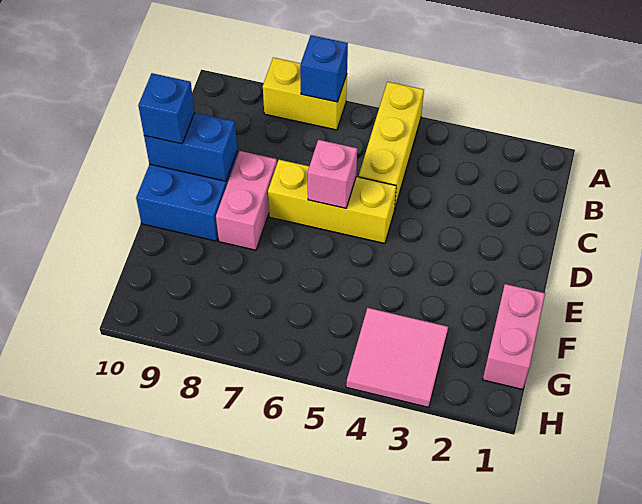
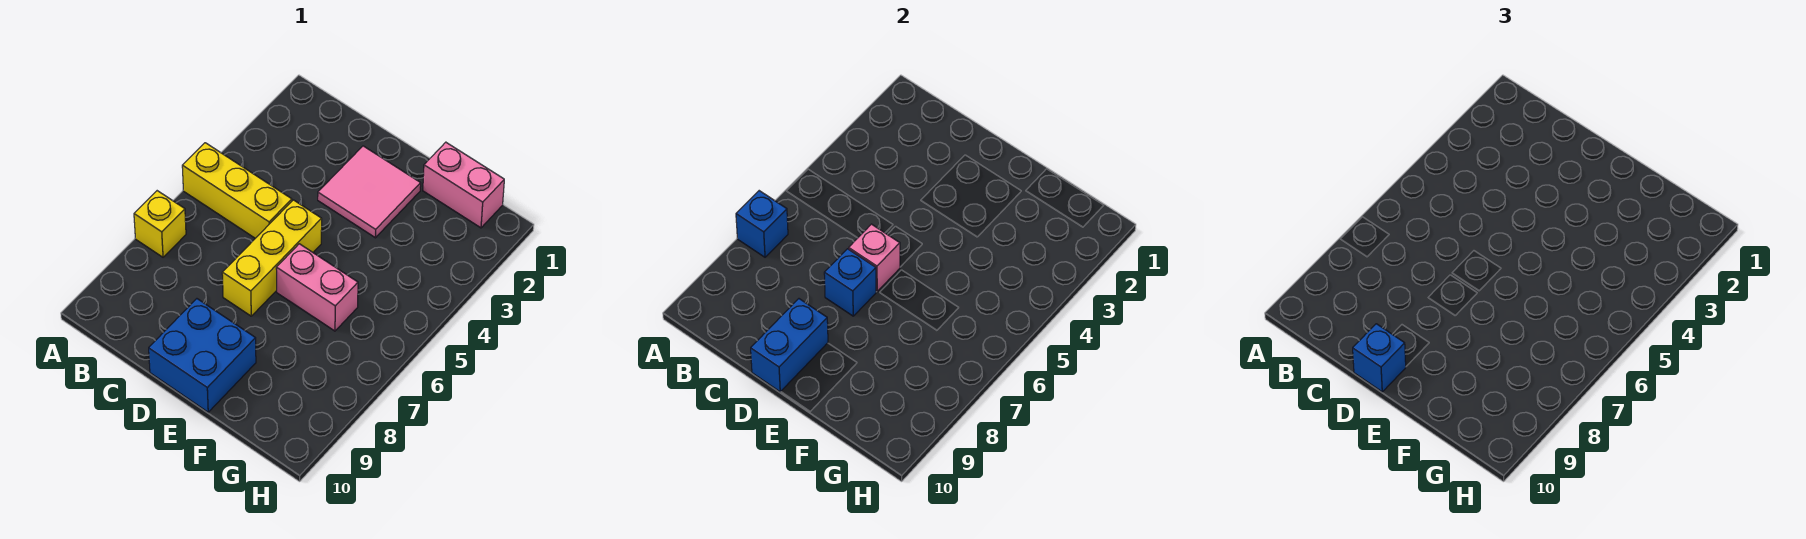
yellow brick A7:A8 level 1 -> yellow brick A7 level 1
none -> blue brick D7 level 2
pink brick D8:E8 level 1 -> pink brick E6:F6 level 1
pink tile G3:H4 level 1 -> pink tile D2:E3 level 1

